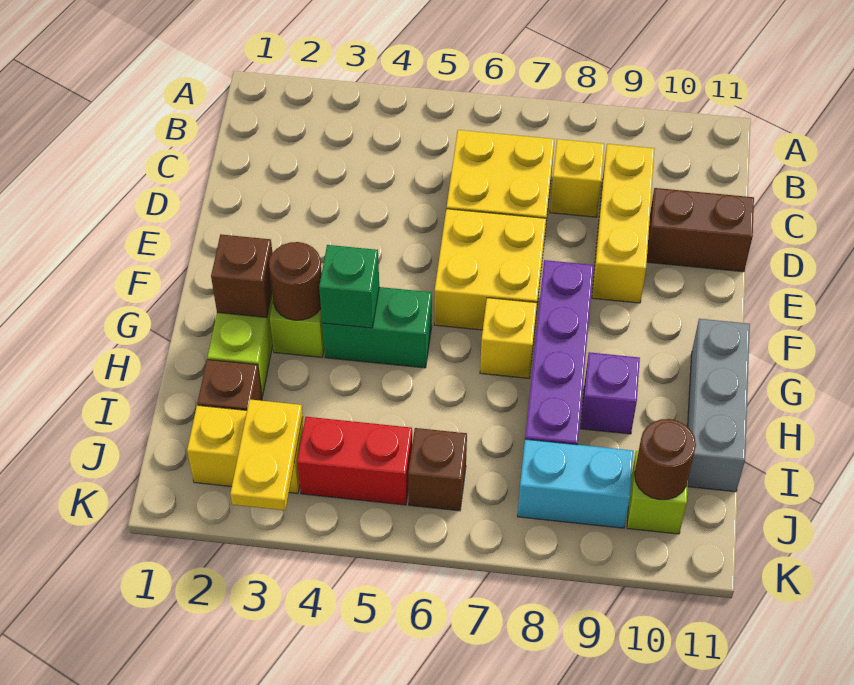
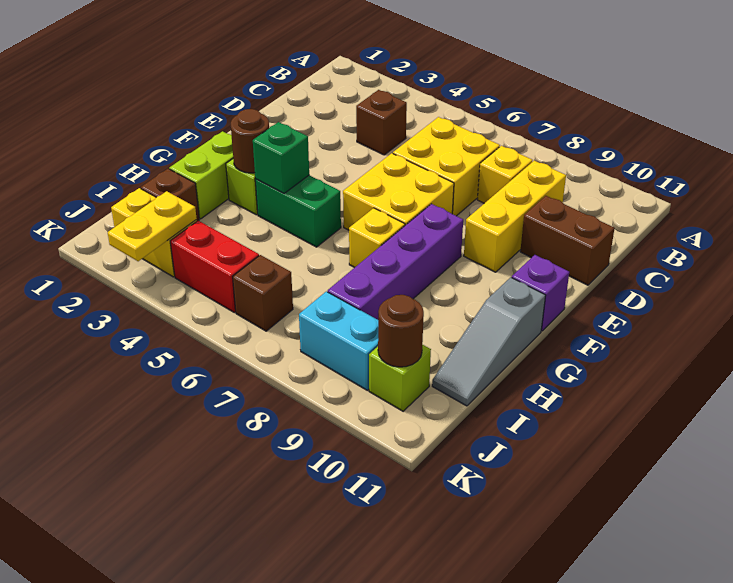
brown brick G2 level 2 -> brown brick C4 level 1
grey brick G11:I11 level 1 -> grey slope G11:I11 level 1 top G
purple brick H9 level 1 -> purple brick F11 level 1

